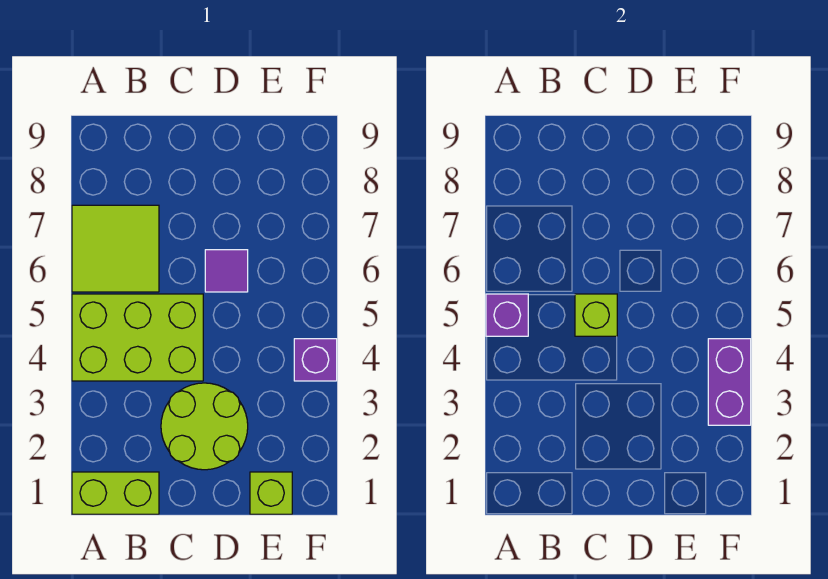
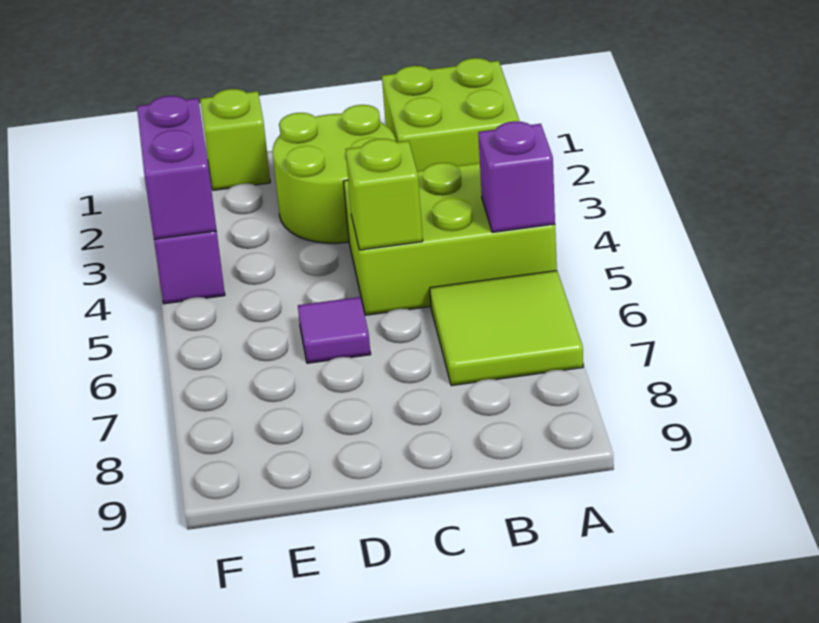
lime brick A1:B1 level 1 -> lime brick A1:B2 level 1

